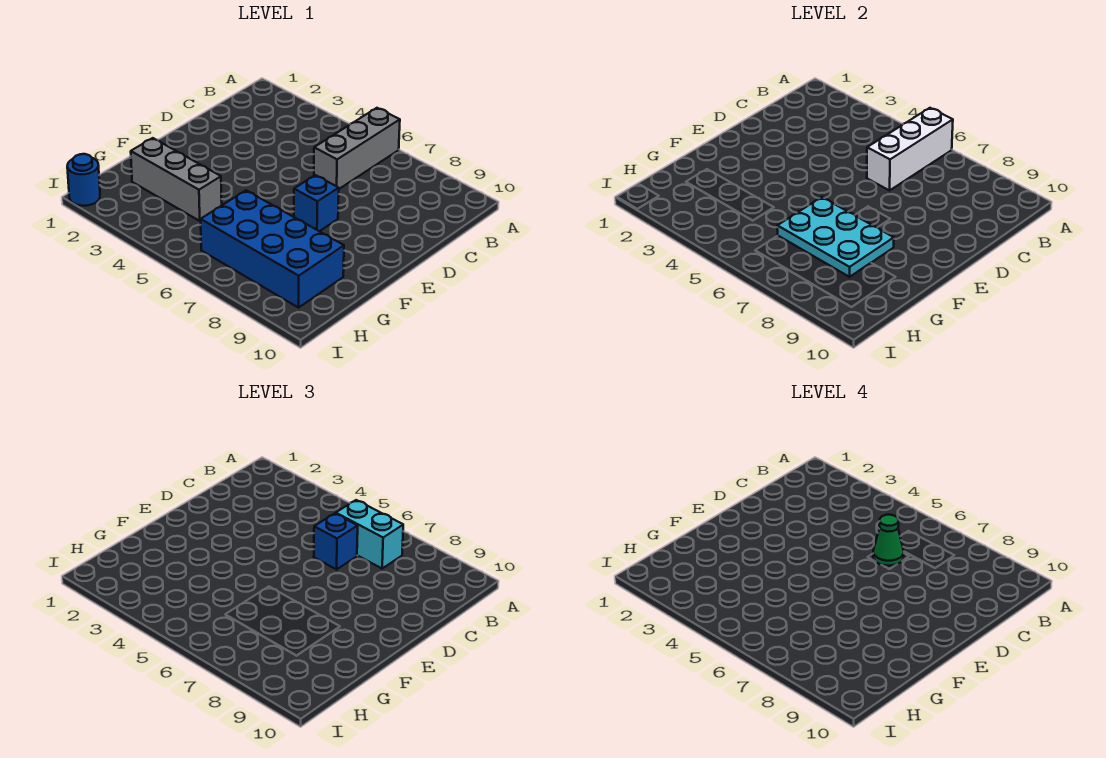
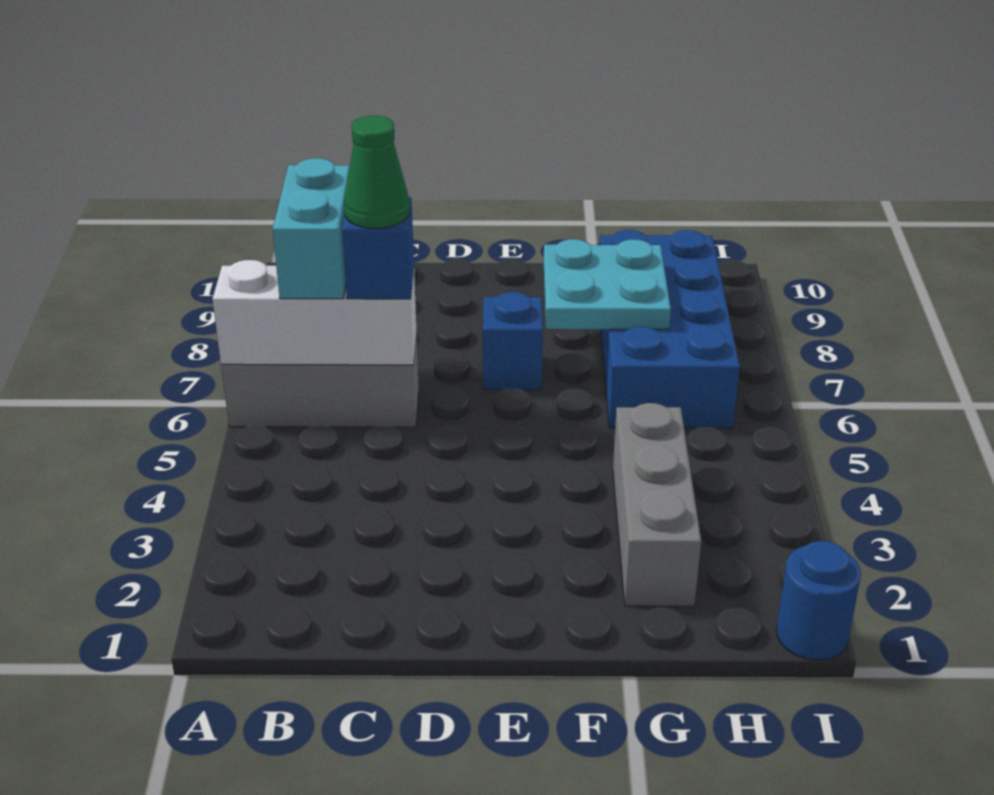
cyan plate F6:G8 level 2 -> cyan plate F7:G8 level 2

